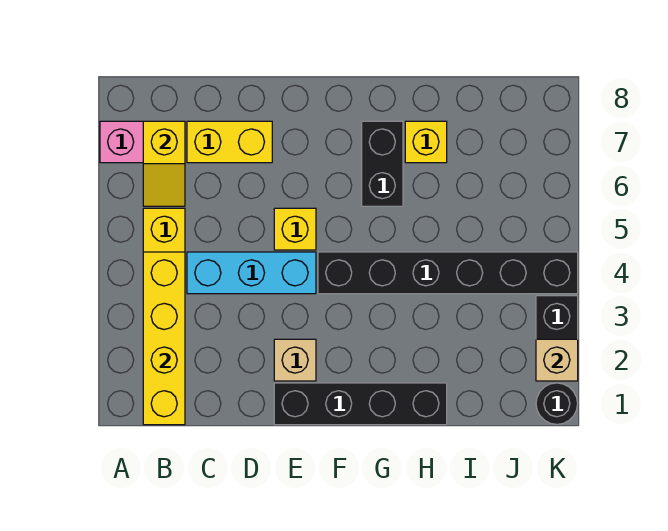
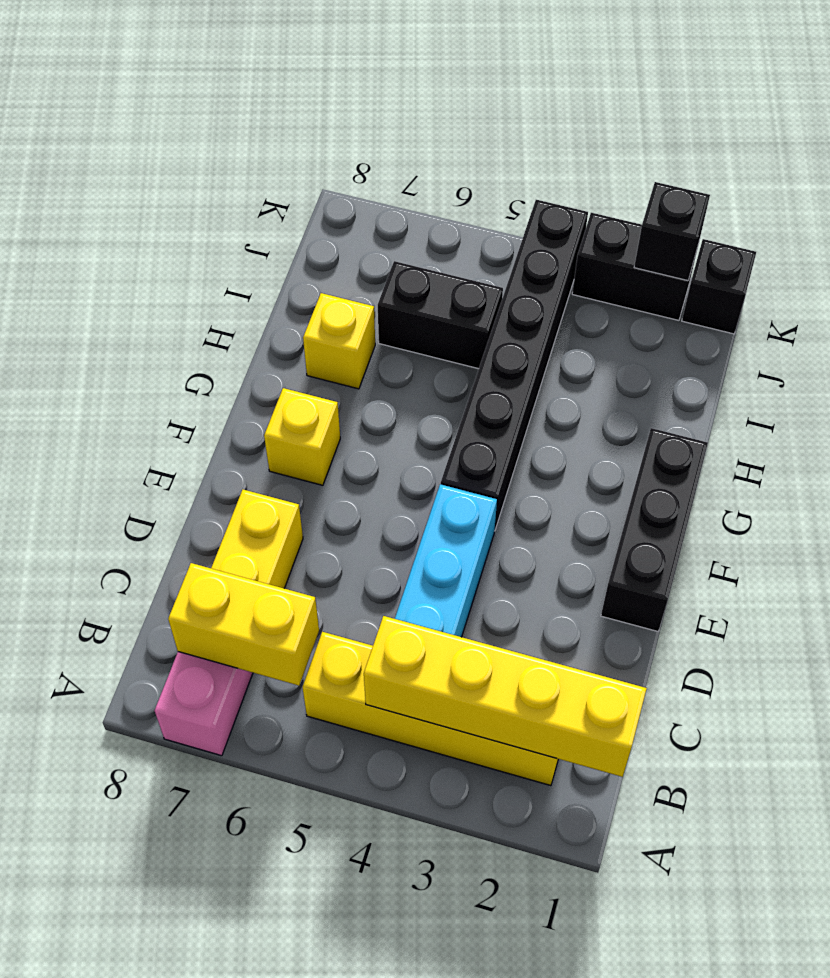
yellow slope B6:B7 level 2 top 7 -> yellow brick B6:B7 level 2
black brick E1:H1 level 1 -> black brick E1:G1 level 1
tan brick E2 level 1 -> none
yellow brick E5 level 1 -> yellow brick F7 level 1
black brick G6:G7 level 1 -> black brick I5:I6 level 1
black round brick K1 level 1 -> black brick K1 level 1
tan brick K2 level 2 -> black brick K2 level 2

